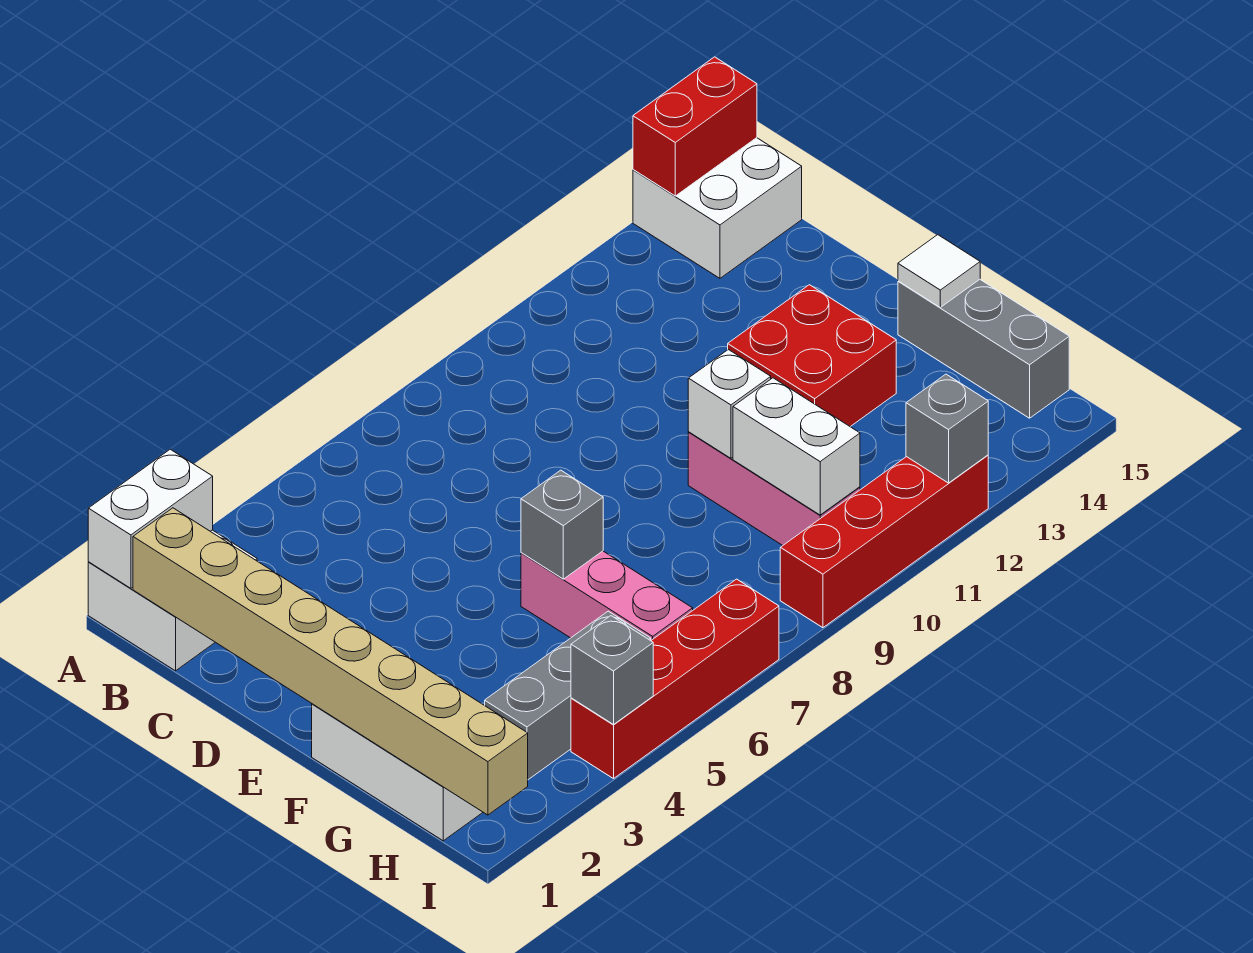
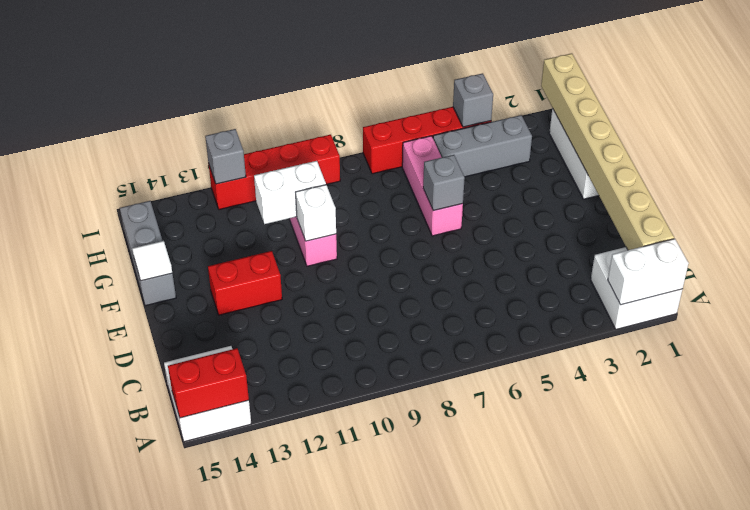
red brick E12:F13 level 1 -> red brick E12:E13 level 1
white brick G10:H10 level 2 -> white brick G10:G11 level 2

